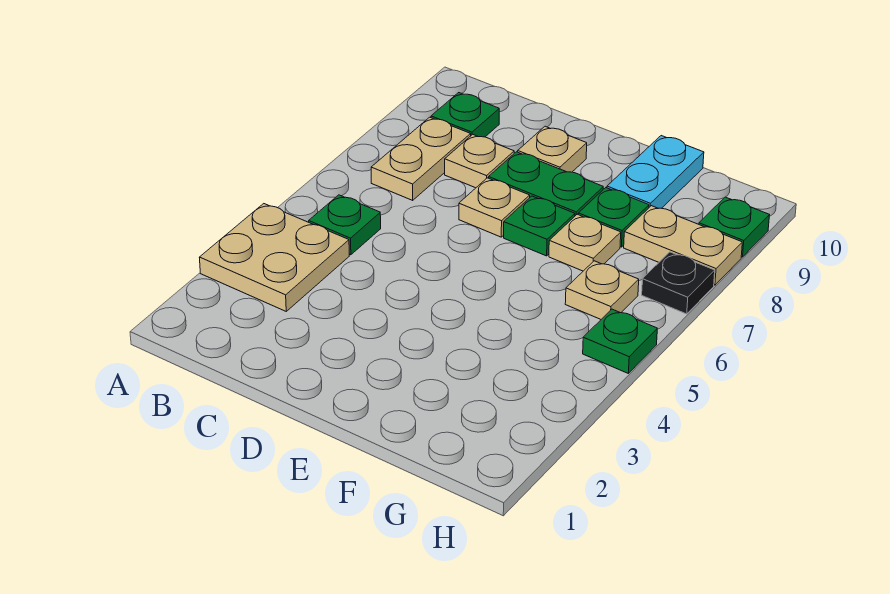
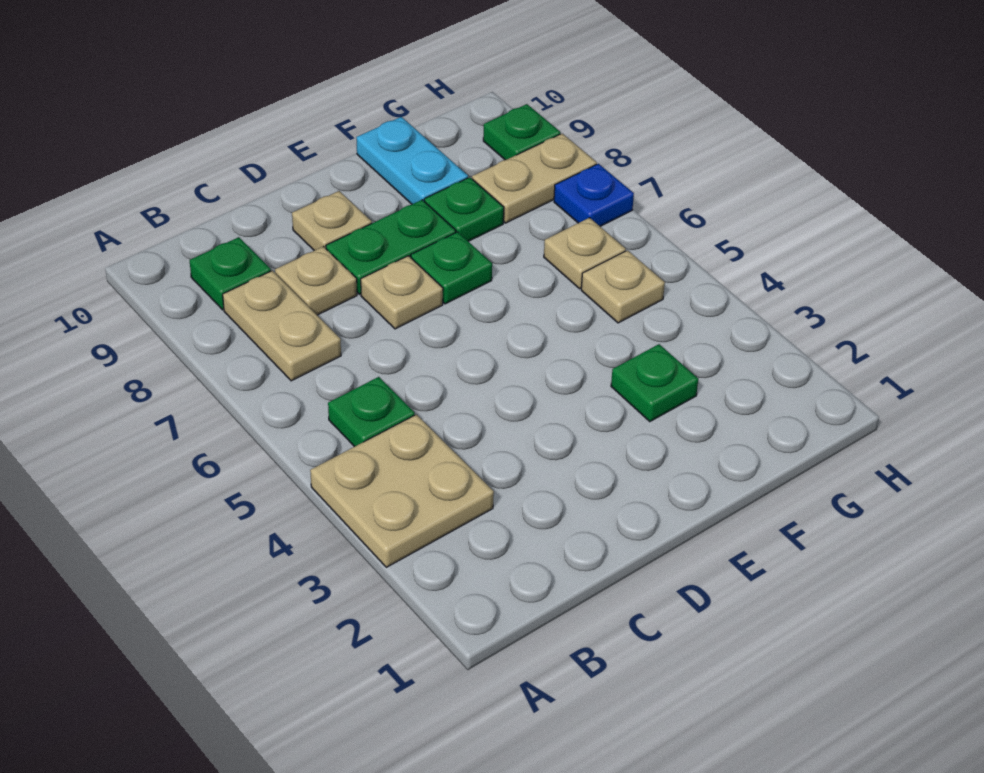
tan plate F7 level 1 -> tan plate G5 level 1
green plate H5 level 1 -> green plate F3 level 1
black plate H7 level 1 -> blue plate H7 level 1

